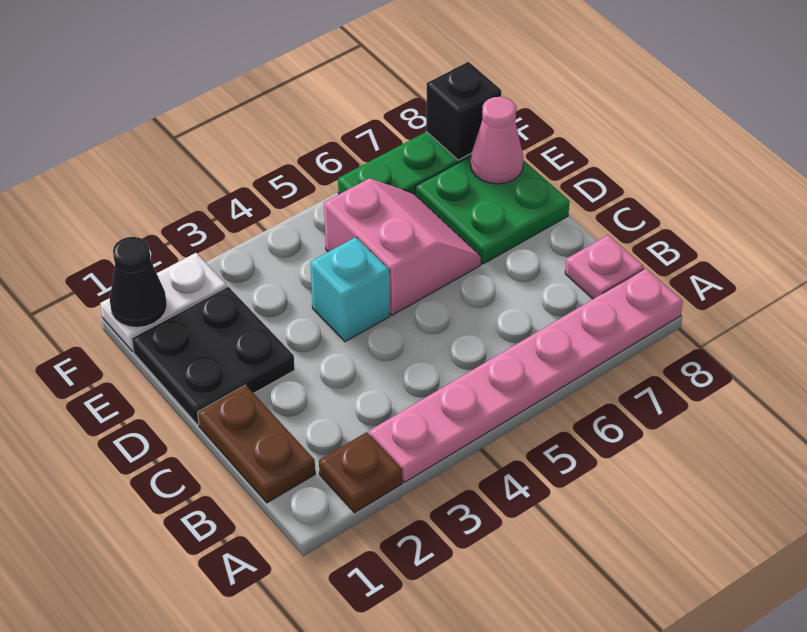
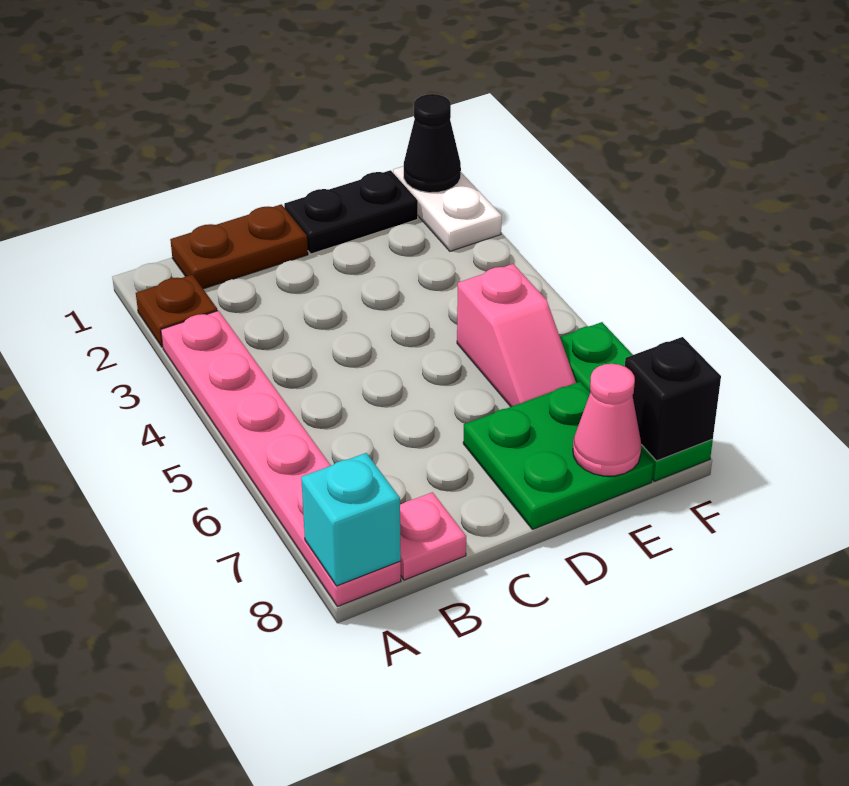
black plate D1:E2 level 1 -> black plate D1:E1 level 1
cyan brick D4 level 1 -> cyan brick A8 level 2
pink slope D5:E6 level 1 top 5 -> pink slope E5:E6 level 1 top 5

